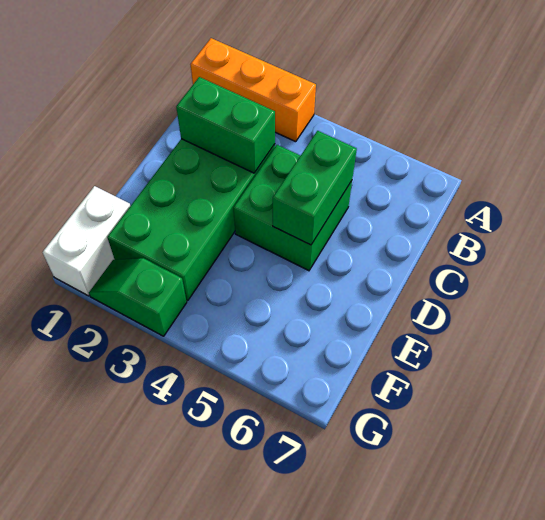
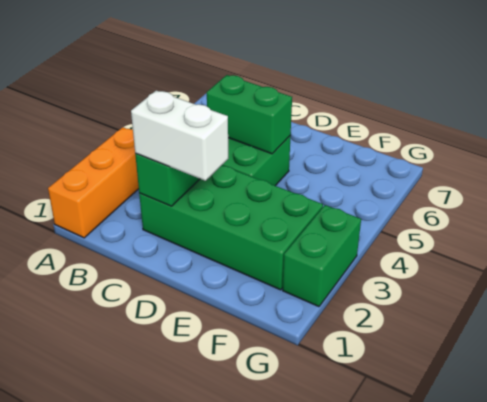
white brick F1:G1 level 1 -> white brick C2:D2 level 3
green slope G2:G3 level 1 top 3 -> green brick G2:G3 level 1

